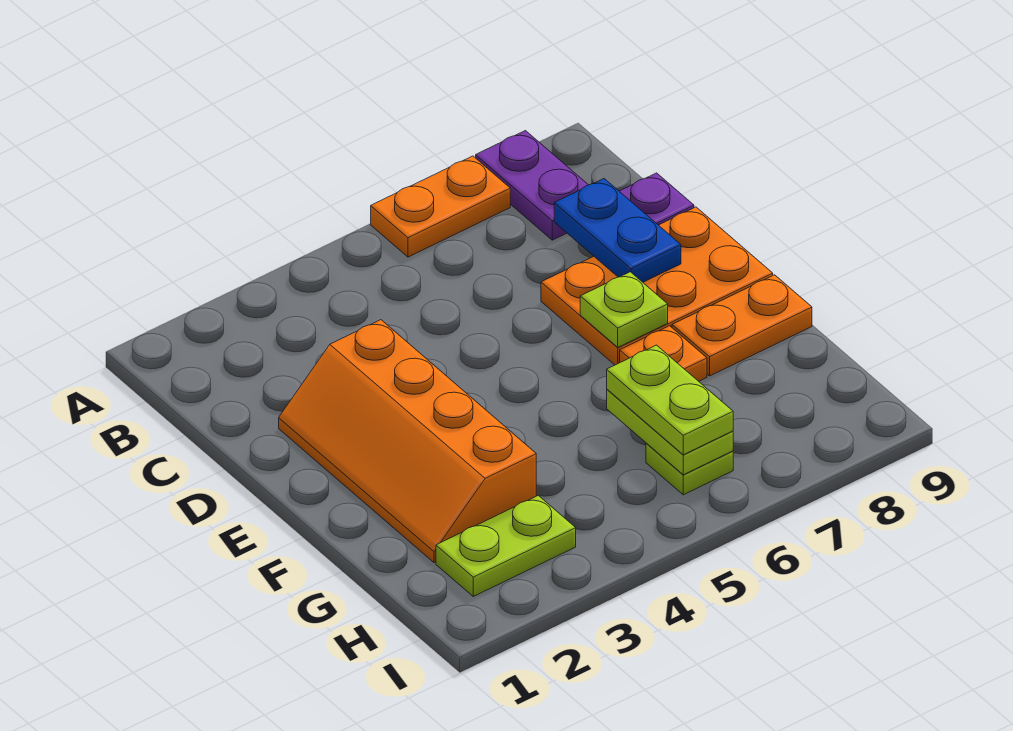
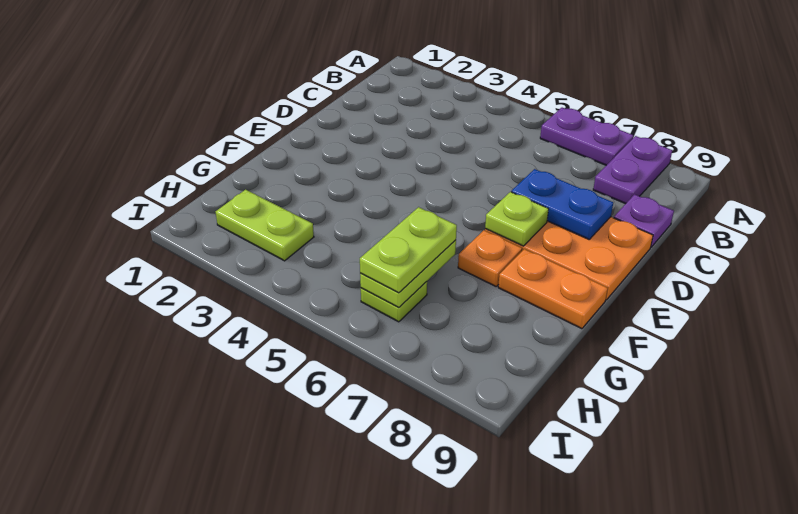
orange plate A6:A7 level 1 -> purple plate A6:A7 level 1
blue plate C8:D8 level 2 -> blue plate D7:D8 level 2
orange slope D2:G3 level 1 top 3 -> none

